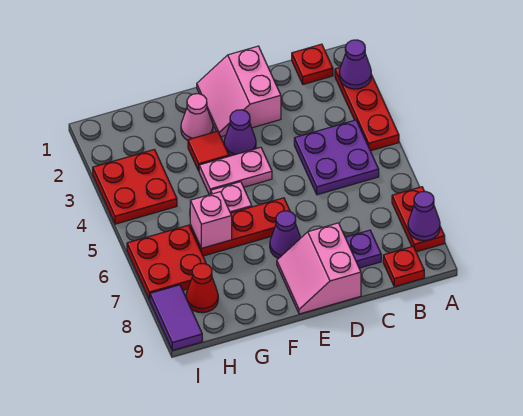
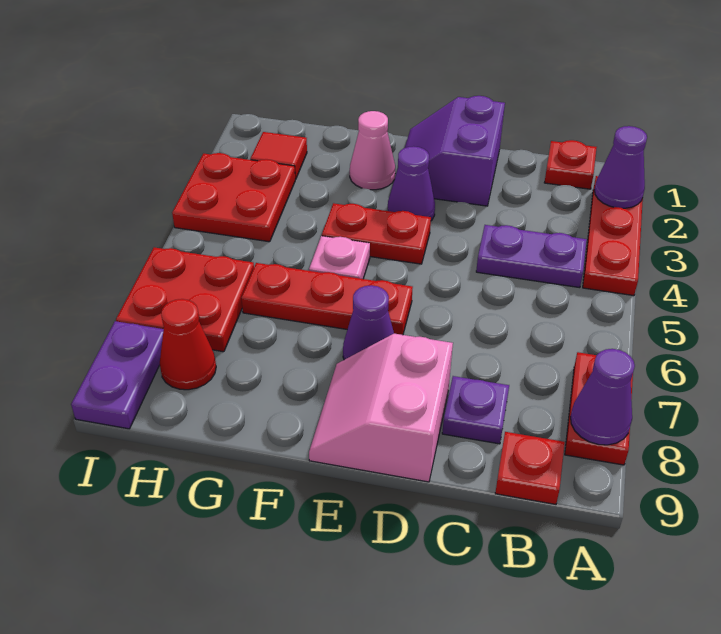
purple plate B4:C5 level 1 -> purple plate B4:C4 level 1
pink slope D1:E2 level 1 top D -> purple slope D1:E2 level 1 top D
pink plate E4:F4 level 1 -> red plate E4:F4 level 1
red tile F3 level 1 -> red tile H2 level 1
pink brick G6 level 2 -> none
purple tile I8:I9 level 1 -> purple plate I8:I9 level 1

